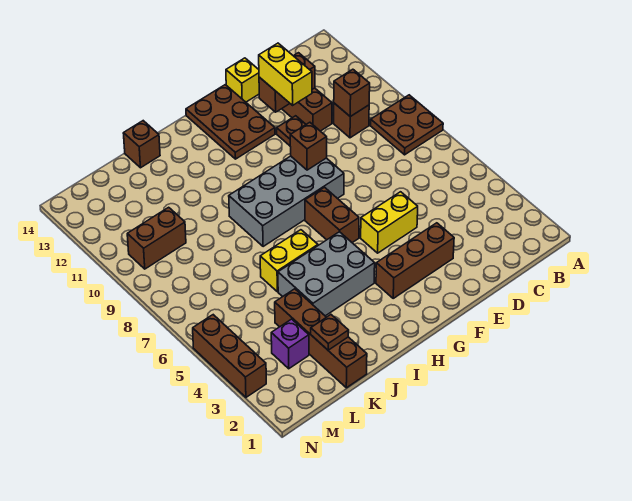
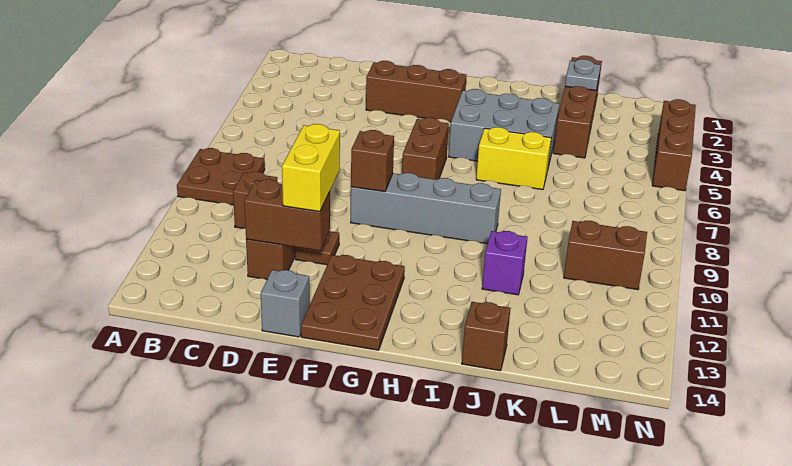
brown brick C10 level 2 -> none
yellow brick E5:F5 level 1 -> none
yellow brick E14 level 1 -> grey brick E14 level 1
grey brick F8:I9 level 1 -> grey brick F9:I9 level 1
brown plate K2 level 2 -> grey plate K2 level 2
purple brick L3 level 1 -> purple brick J11 level 1

